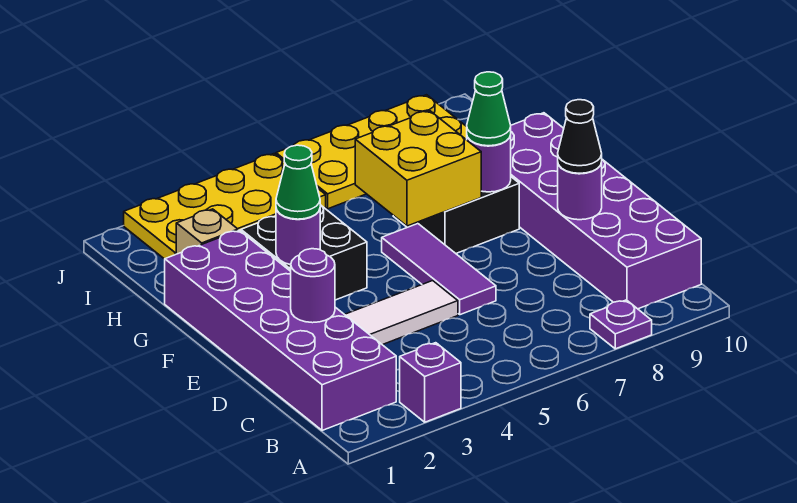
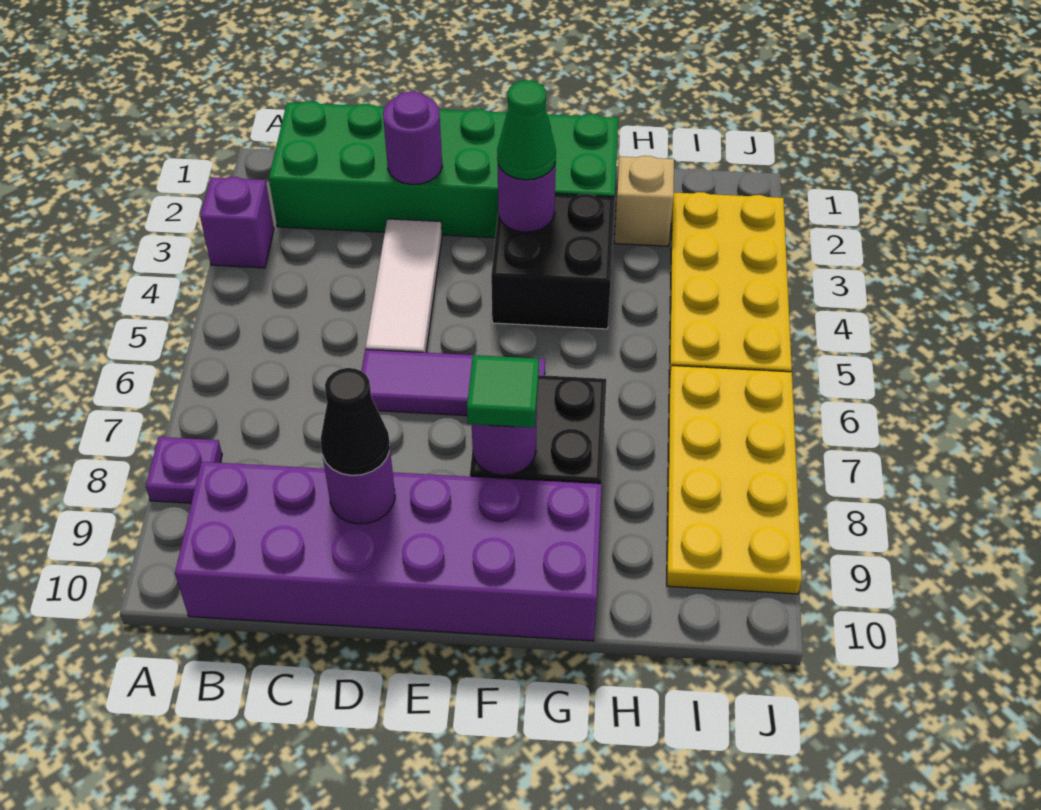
purple brick B1:G2 level 1 -> green brick B1:G2 level 1
yellow brick F6:G7 level 2 -> none
green cone F8 level 3 -> green tile F8 level 3

